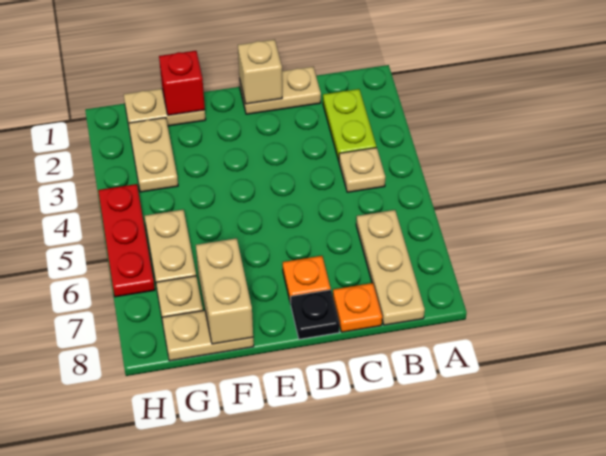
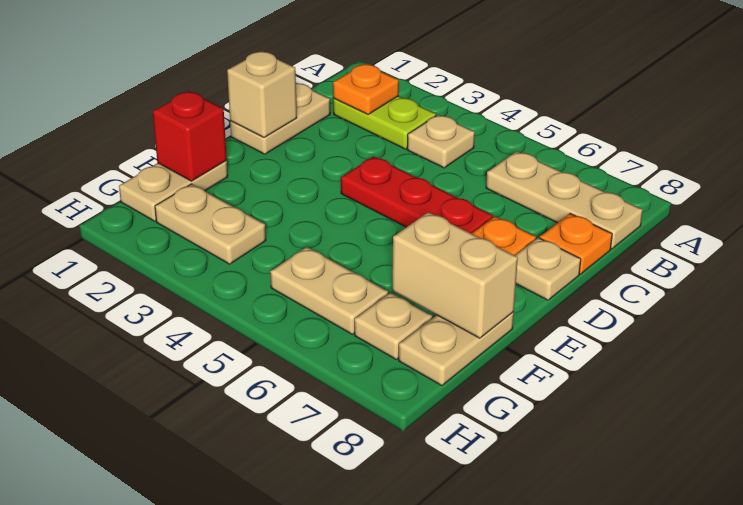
none -> orange plate B2 level 2
black plate D8 level 1 -> tan plate D8 level 1
red plate H4:H6 level 1 -> red plate D4:D6 level 1

